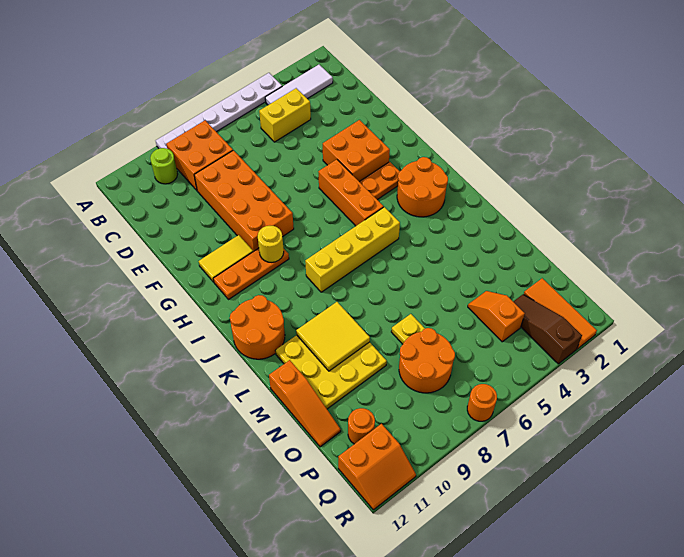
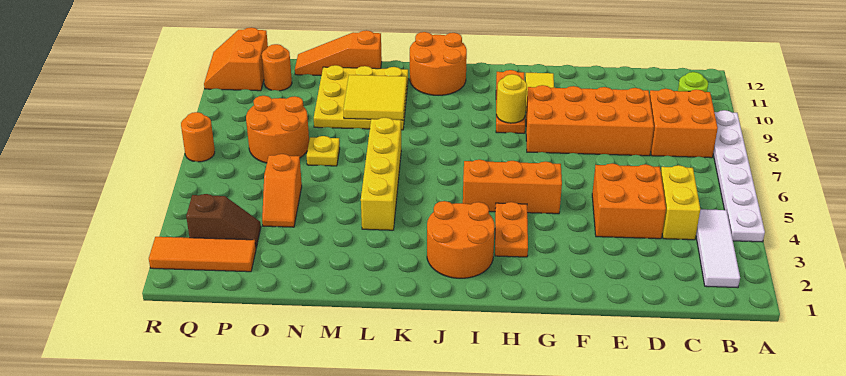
orange brick F3:G4 level 1 -> orange brick D4:E5 level 1
yellow brick J5:J8 level 1 -> yellow brick L4:L7 level 1
orange slope O4:P4 level 1 top P -> orange slope O4:O5 level 1 top 5
brown slope P3:R3 level 1 top R -> brown slope P3:Q3 level 1 top Q

